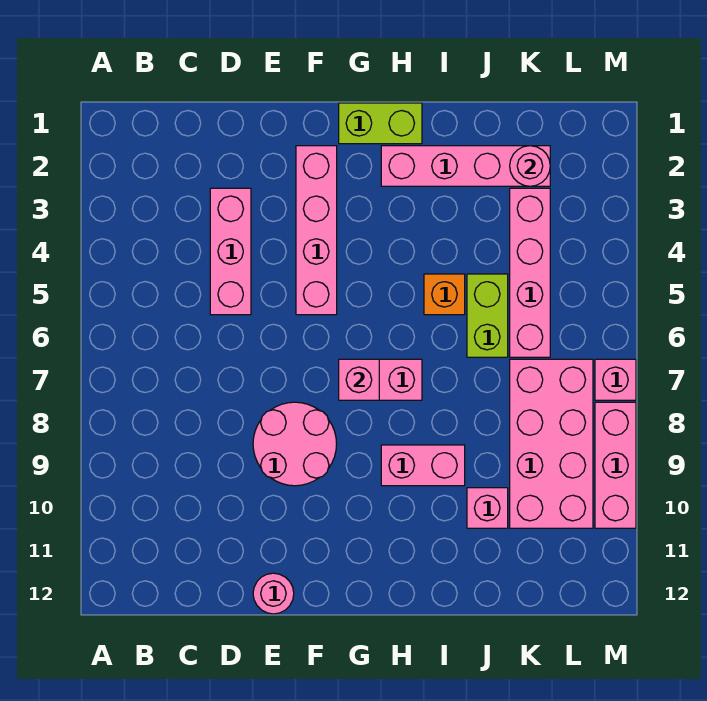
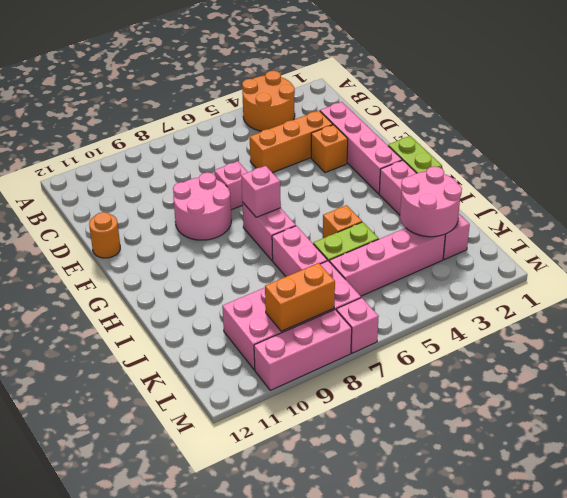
none -> orange round brick A3:B4 level 1
pink brick D3:D5 level 1 -> orange brick D3:D5 level 1
none -> orange brick E3 level 1
pink round brick E12 level 1 -> orange round brick E12 level 1
pink brick F2:F5 level 1 -> pink brick D2:G2 level 1
pink brick H9:I9 level 1 -> pink brick I7:J7 level 1
pink brick J10 level 1 -> pink brick E7 level 1
pink round brick K2 level 2 -> pink round brick J2:K3 level 2
none -> orange brick L8:L9 level 2

